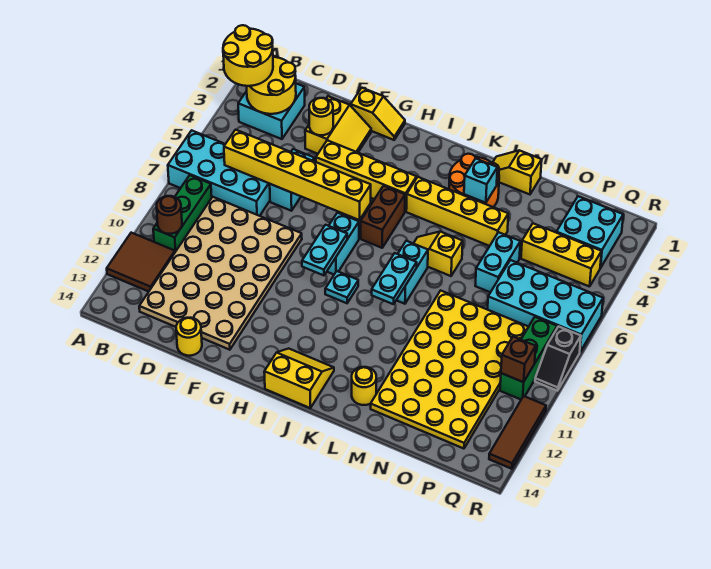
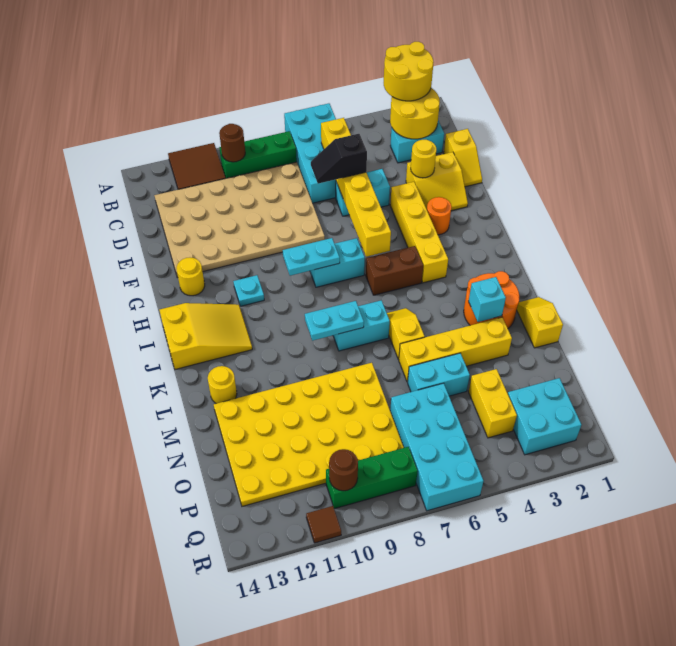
cyan brick B2:C3 level 1 -> cyan brick C2:C3 level 1
yellow round brick E14 level 1 -> yellow round brick G13 level 1
yellow slope F1:G1 level 1 top F -> yellow slope D1:E1 level 1 top D
none -> orange round brick G3 level 1
cyan plate I9 level 1 -> cyan plate H11 level 1
yellow slope I13:J14 level 1 top 14 -> yellow slope I12:J14 level 1 top 14
yellow brick J4:M4 level 1 -> yellow brick M3:M6 level 1
yellow brick O4:Q4 level 1 -> yellow brick O4:P4 level 1
brown brick Q10 level 2 -> brown round brick Q10 level 2
black slope R8:R9 level 1 top 8 -> black slope E6:E7 level 3 top 6
brown tile R11:R13 level 1 -> brown tile R11 level 1

